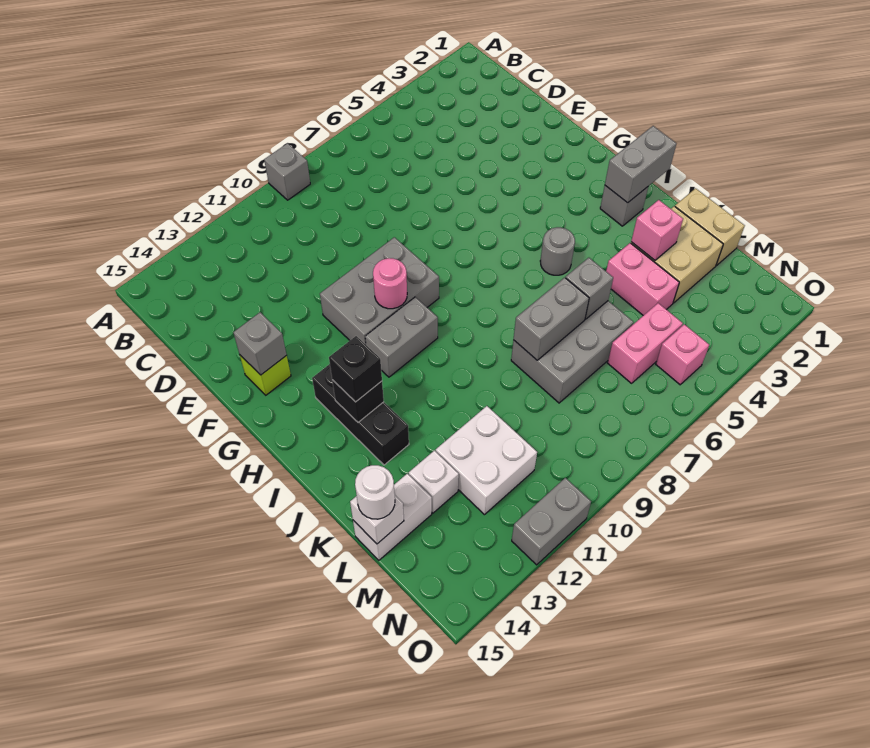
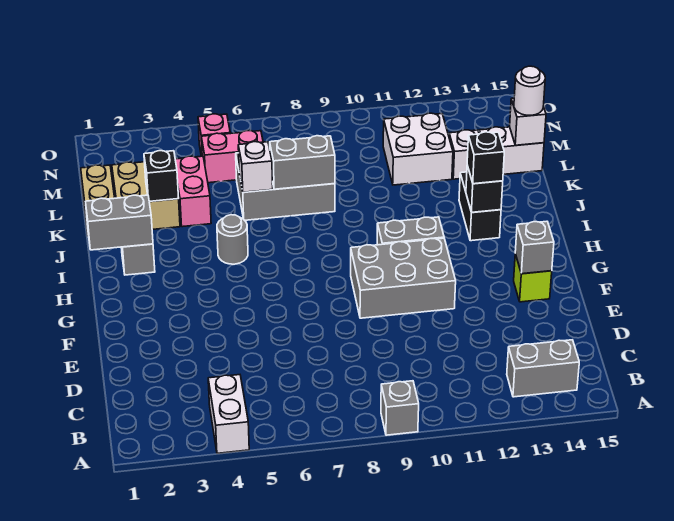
none -> white brick A4:B4 level 1
pink round brick G10 level 2 -> none
black brick H13:J13 level 1 -> black brick I13:J13 level 1
pink brick K3 level 2 -> black brick K3 level 2
grey brick K6 level 2 -> white brick K6 level 2
grey brick O11:O12 level 1 -> grey brick B13:B14 level 1

